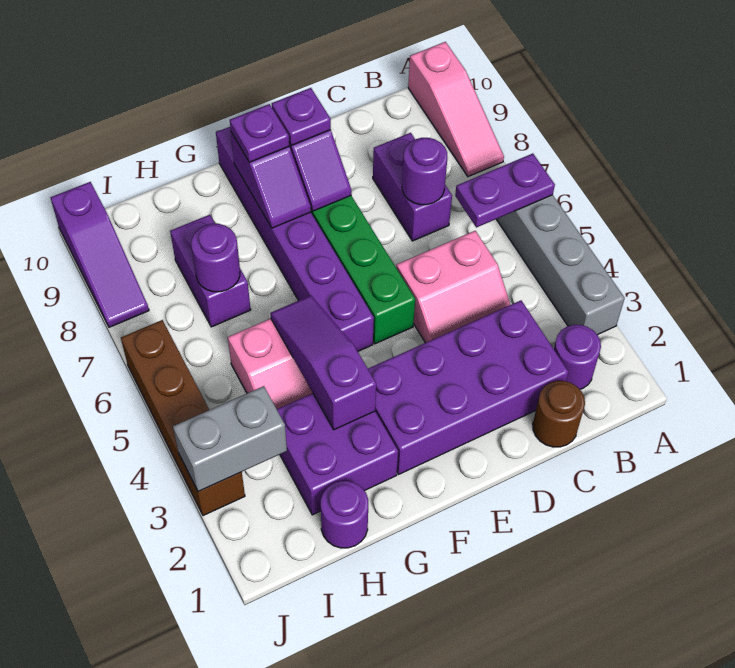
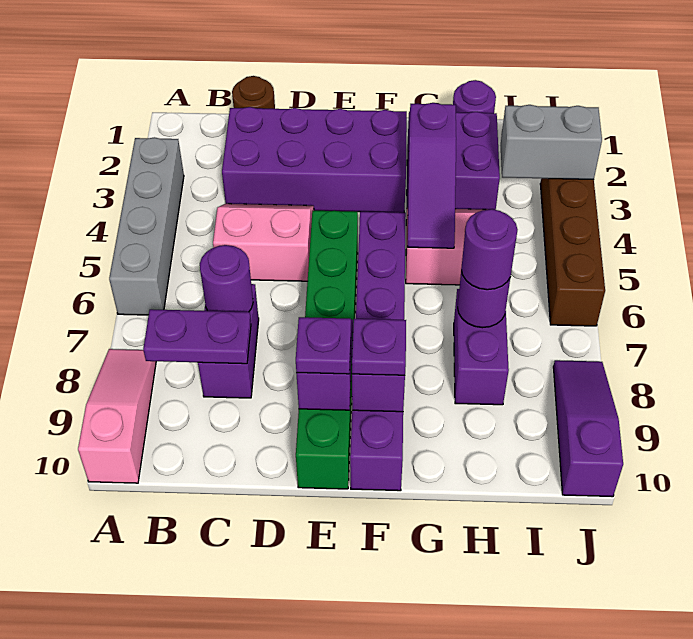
purple plate A6:B6 level 2 -> purple plate B8:C8 level 2
purple round brick B2 level 1 -> purple round brick H7 level 3

